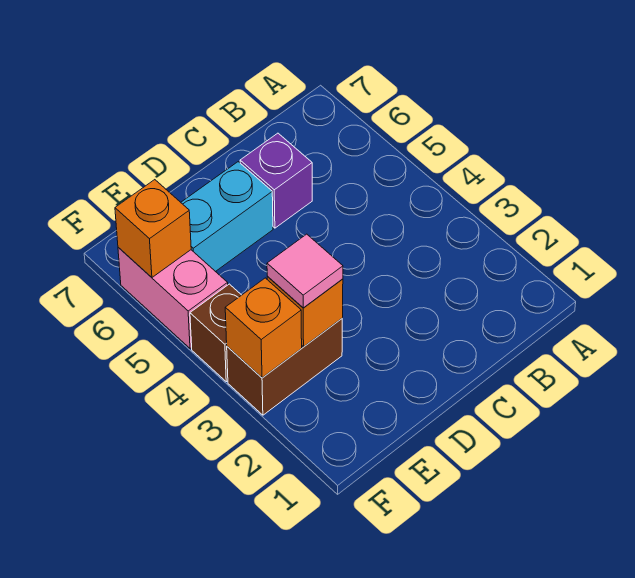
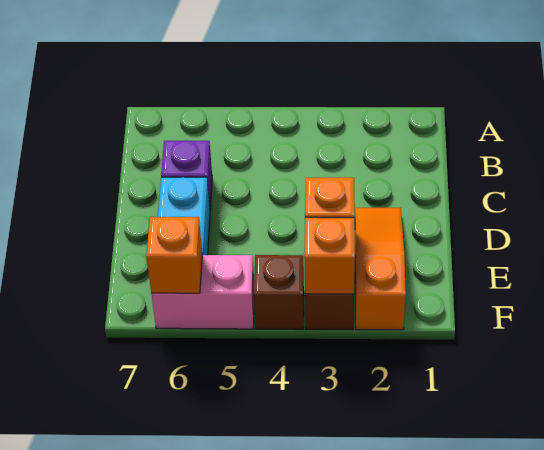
none -> orange slope D2:F2 level 1 top F
pink tile E3 level 3 -> none

